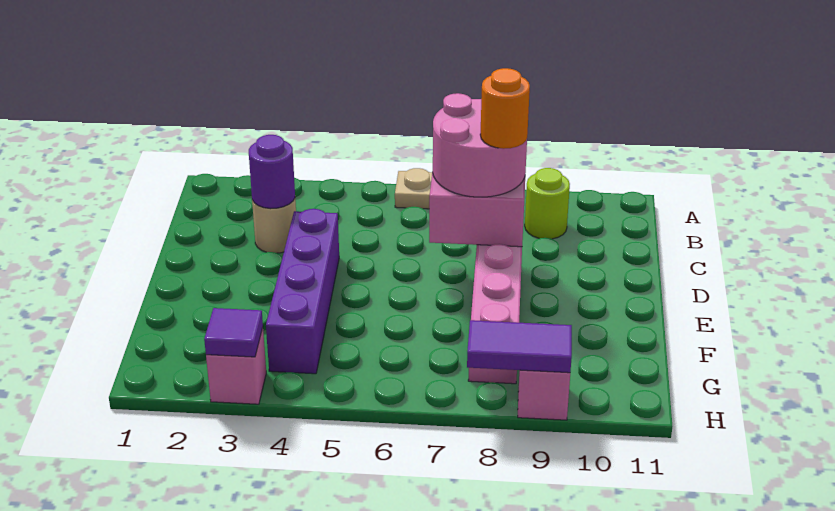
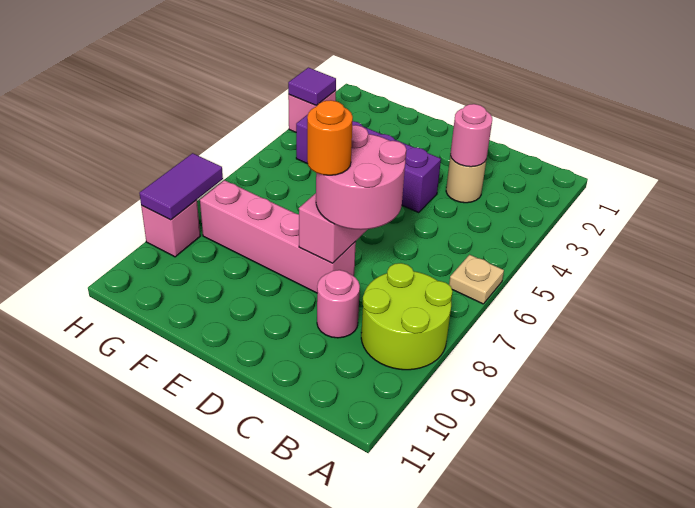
lime round brick B9 level 1 -> lime round brick A8:B9 level 1
purple round brick C3 level 2 -> pink round brick C3 level 2
none -> pink round brick C9 level 1

